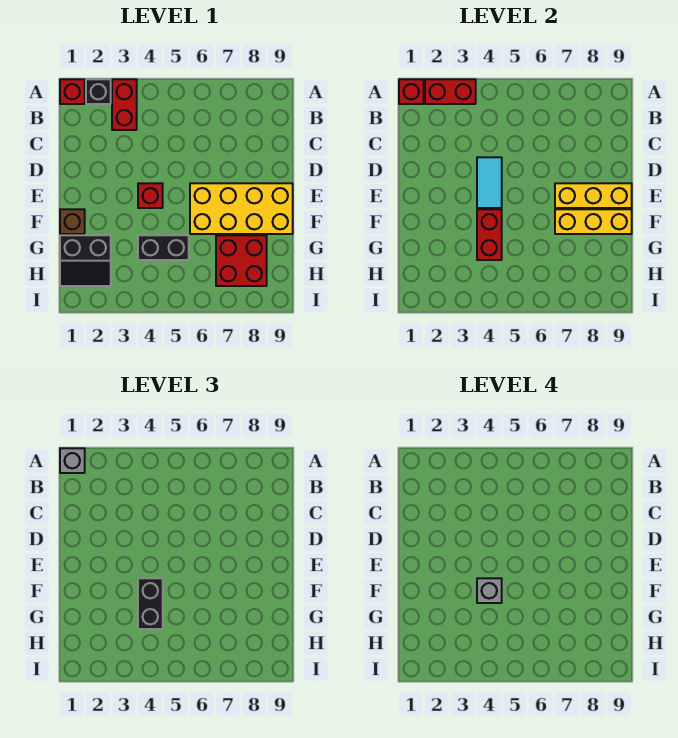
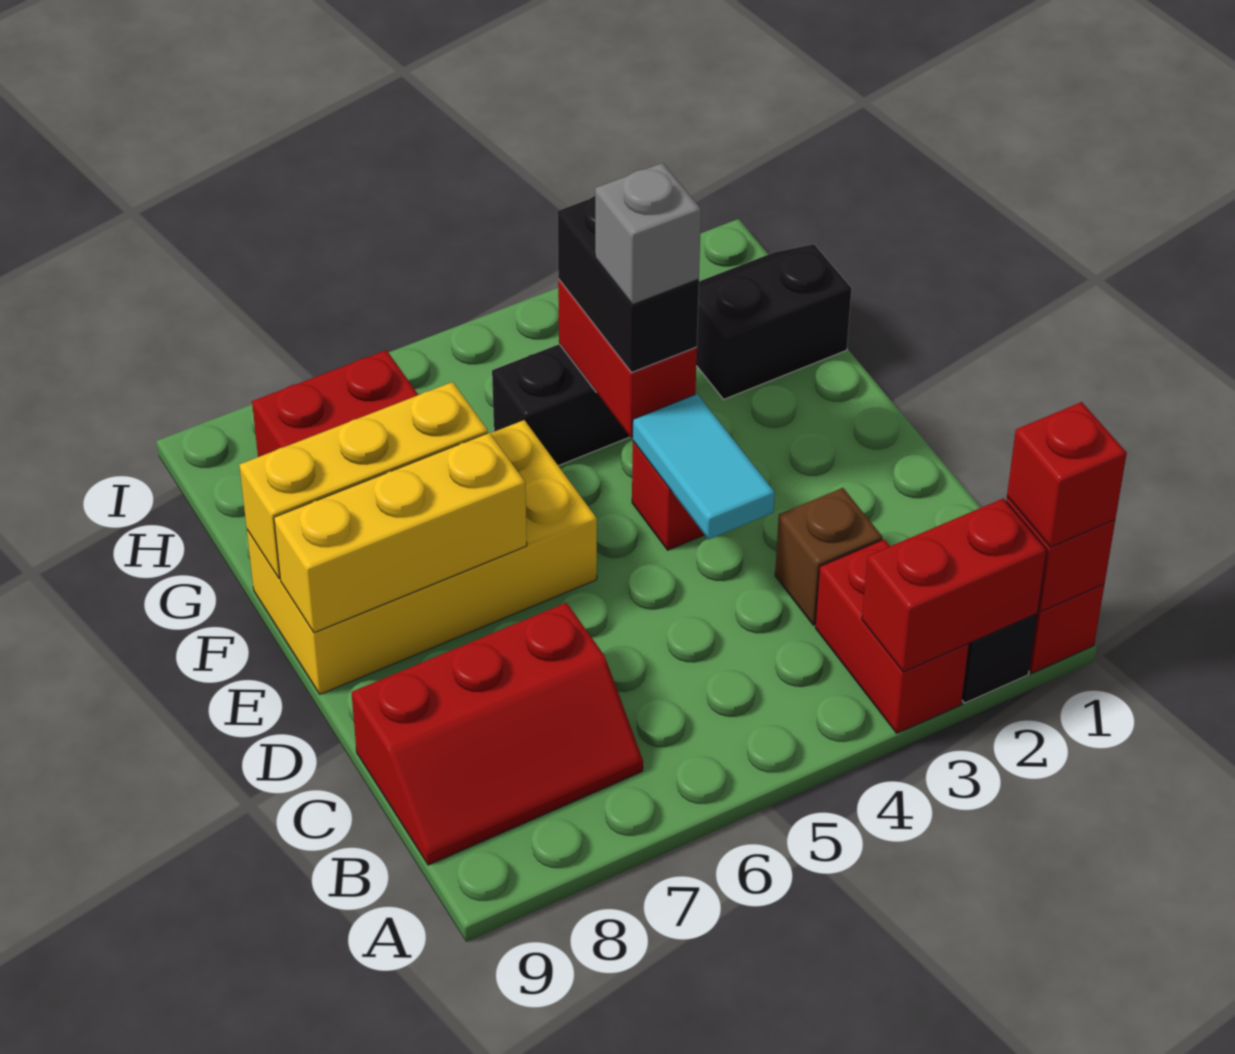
grey brick A1 level 3 -> red brick A1 level 3
none -> red slope B7:C9 level 1 top C
brown brick F1 level 1 -> brown brick C3 level 1

